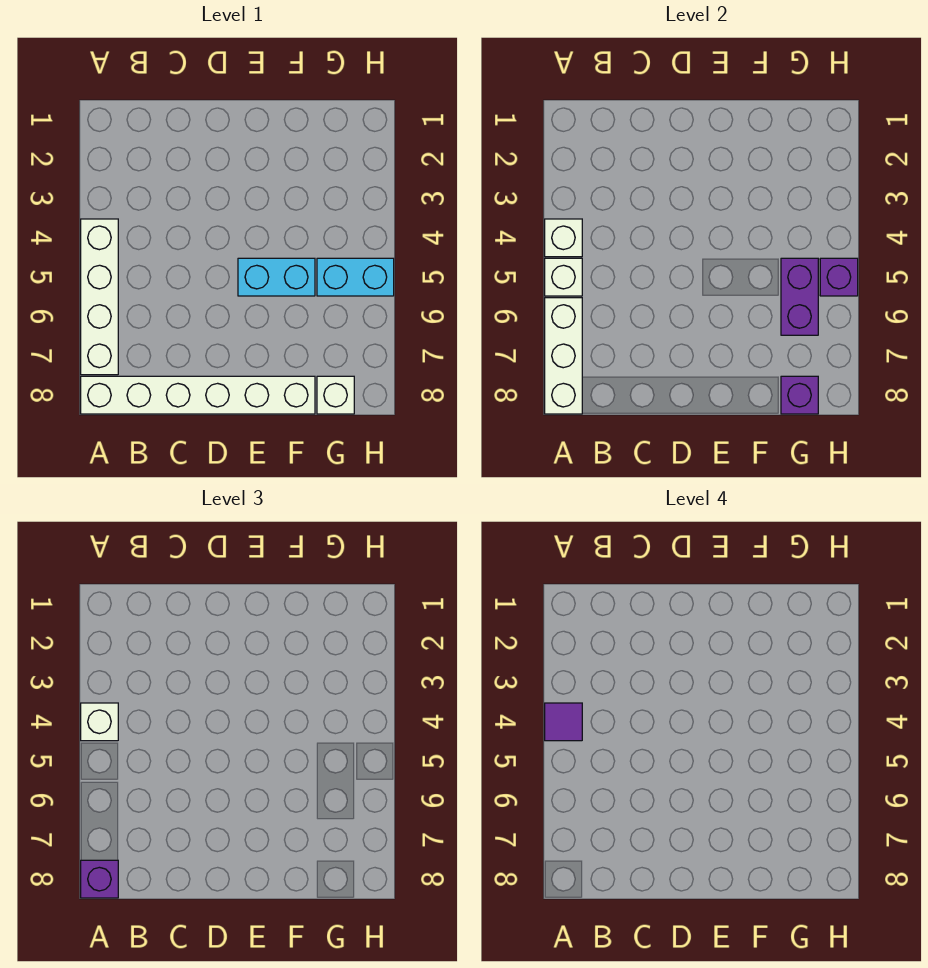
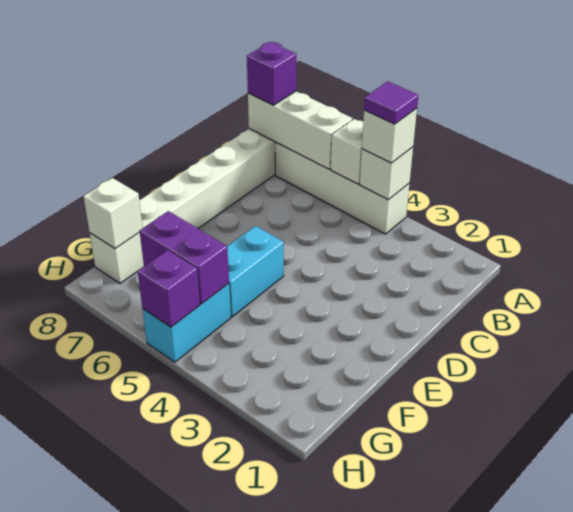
purple brick G8 level 2 -> white brick G8 level 2

